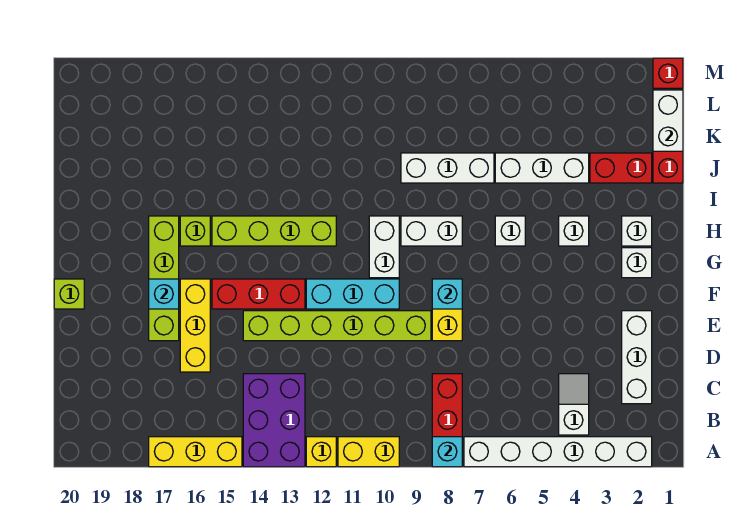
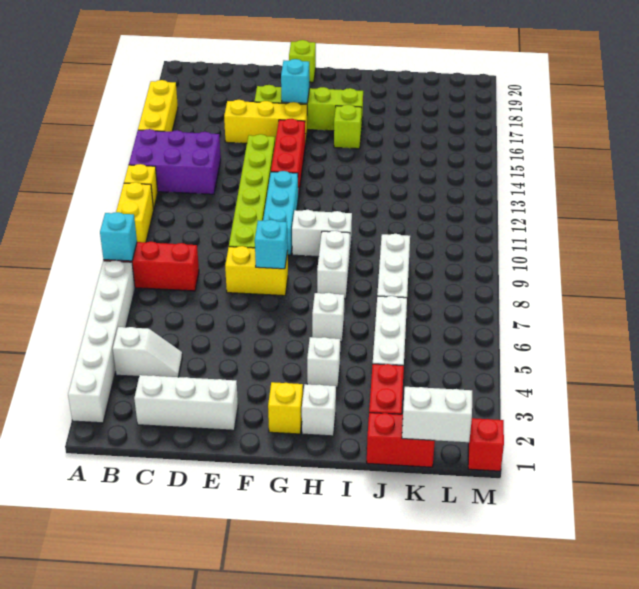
white brick G2 level 1 -> yellow brick G2 level 1
lime brick H12:H15 level 1 -> none

